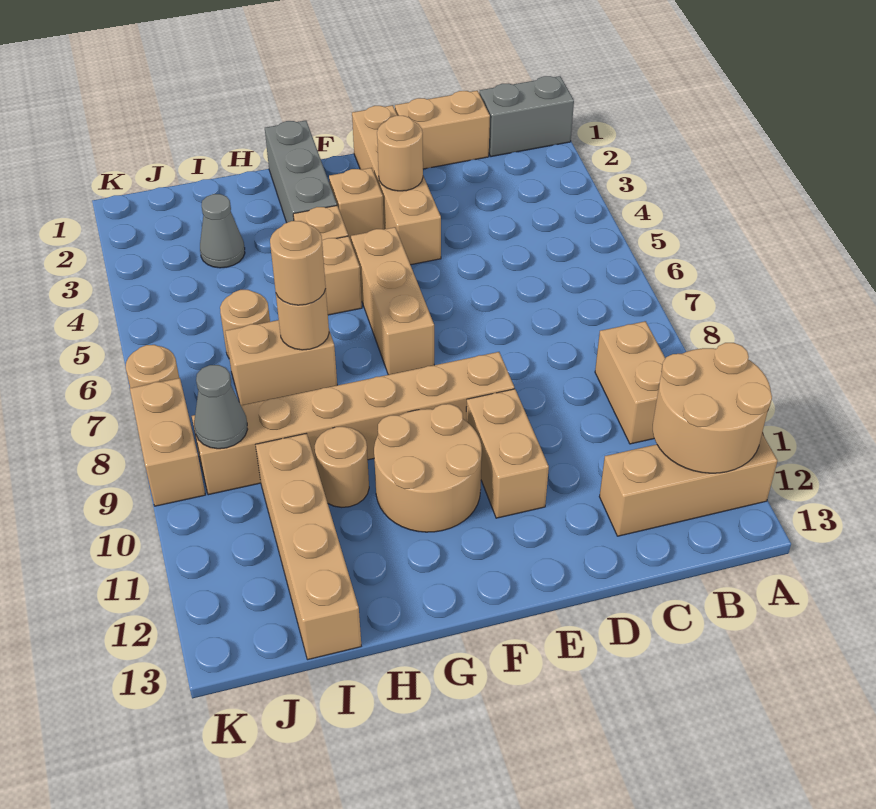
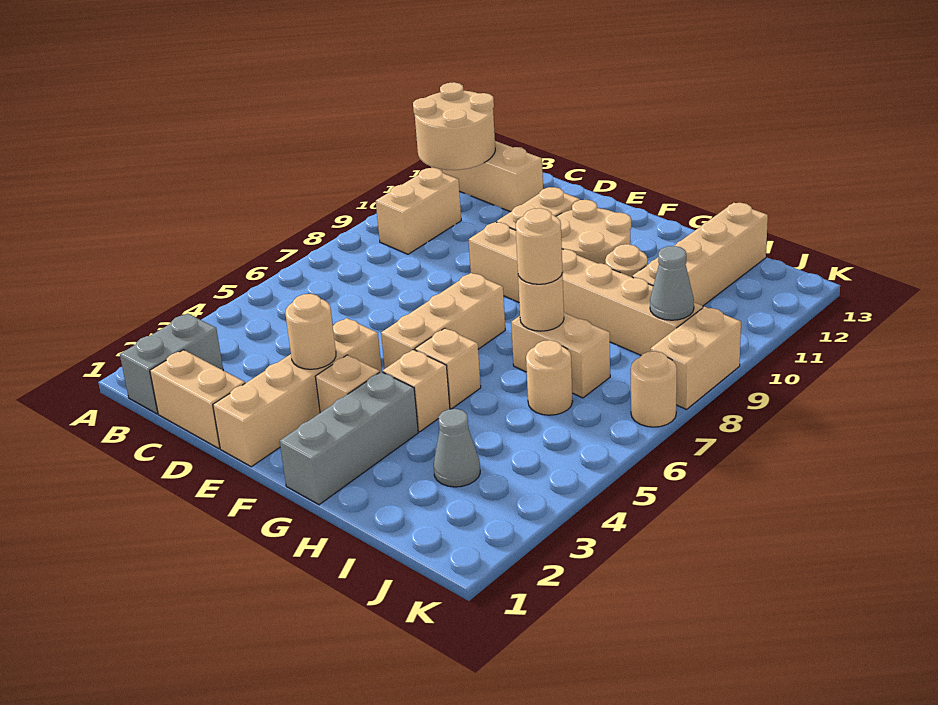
grey brick A1:B1 level 1 -> grey brick B1:B2 level 1

